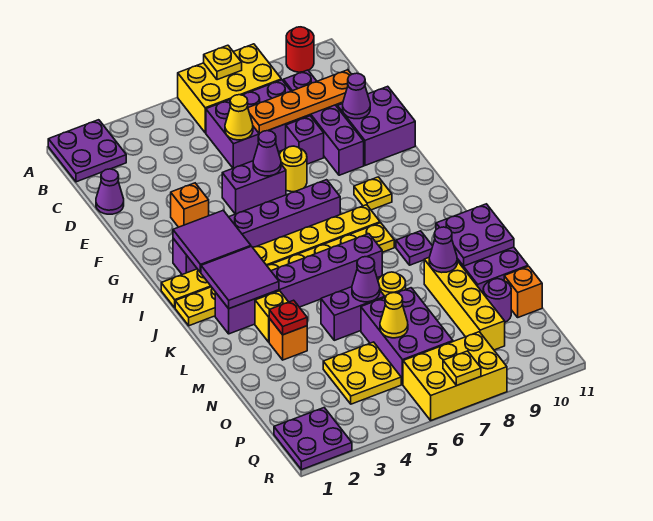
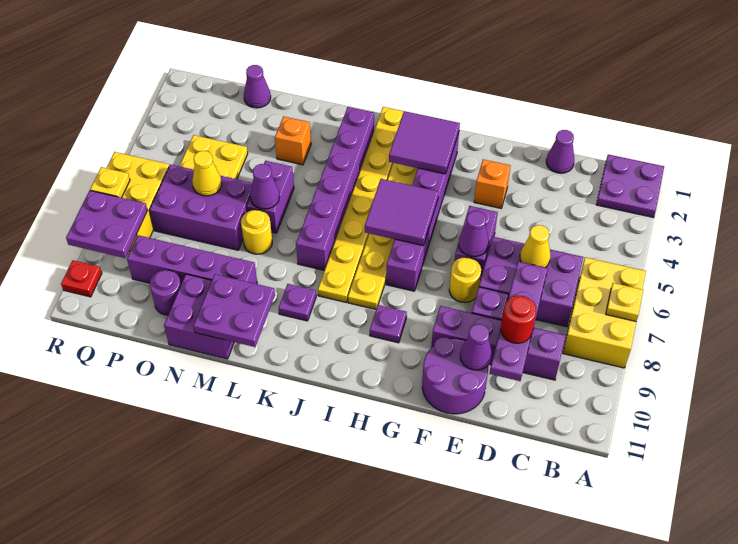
red round brick A10 level 1 -> red round brick D9 level 3
purple brick C6:D8 level 1 -> purple brick C6:E7 level 1
orange plate D7:D10 level 2 -> purple plate D7:D10 level 2
purple brick E10:F11 level 1 -> purple round brick E10:F11 level 1
yellow plate H9 level 1 -> purple plate H9 level 1
purple tile J2:K3 level 2 -> purple tile H5:I6 level 2
yellow brick L3 level 1 -> none
red plate M3 level 2 -> red plate R10 level 1
yellow brick M9:P9 level 1 -> purple brick M9:P9 level 1
purple cone M9 level 2 -> purple cone O1 level 1
orange brick O11 level 1 -> none
purple plate Q1:R2 level 1 -> purple plate Q8:R9 level 2

